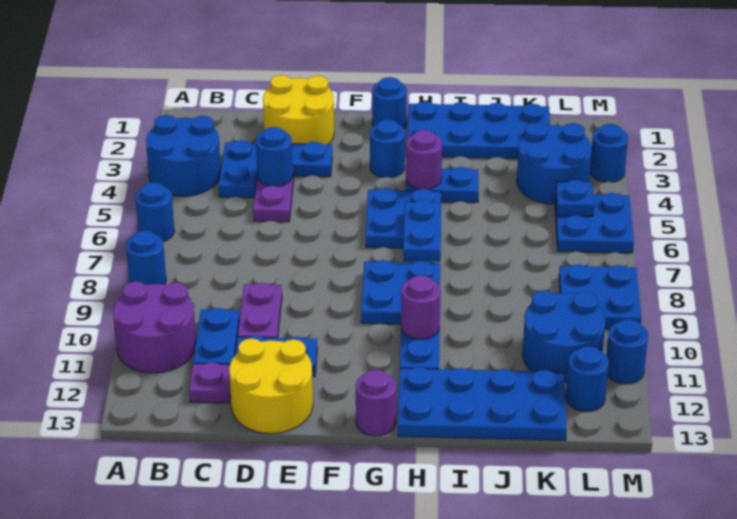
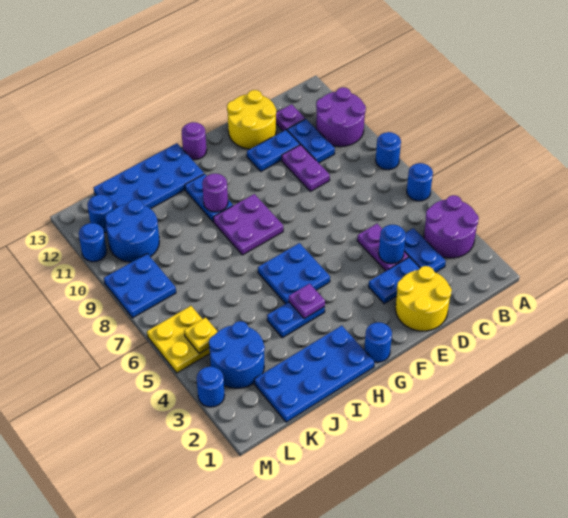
blue round brick A3:B4 level 1 -> purple round brick A3:B4 level 1
blue round brick G3 level 1 -> none
blue plate G8:H9 level 1 -> purple plate G8:H9 level 1
purple round brick H4 level 2 -> purple plate H4 level 2
blue plate H6:H7 level 2 -> none
blue plate L5:M6 level 1 -> yellow plate L5:M6 level 1
blue plate L5 level 2 -> yellow plate L5 level 2

